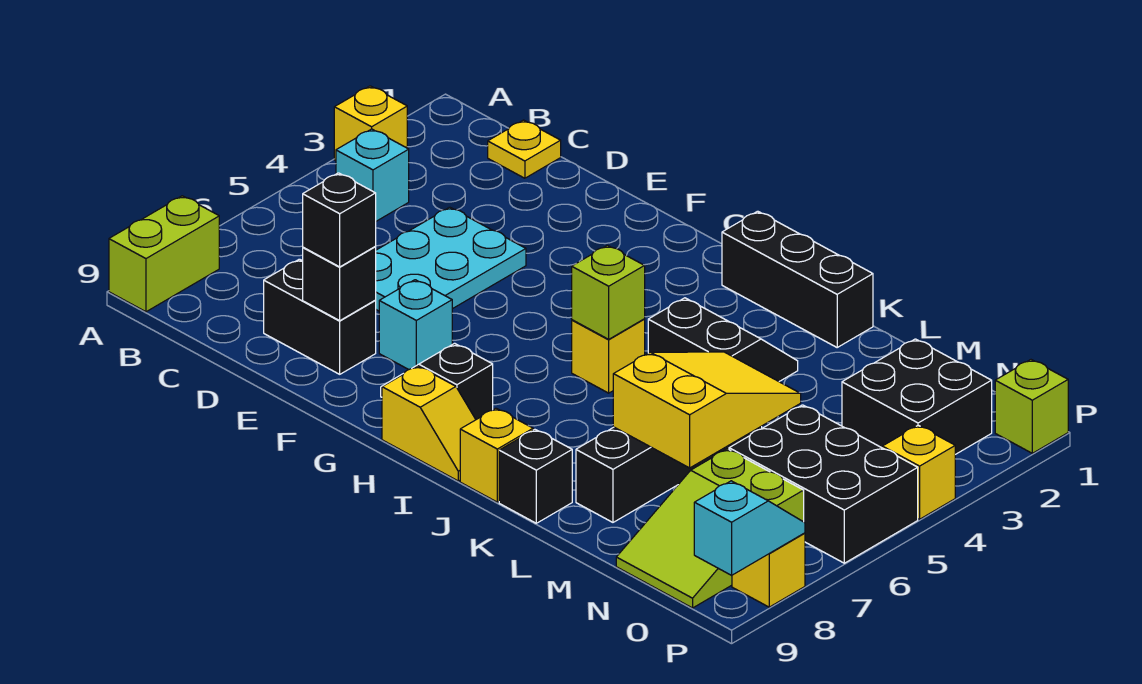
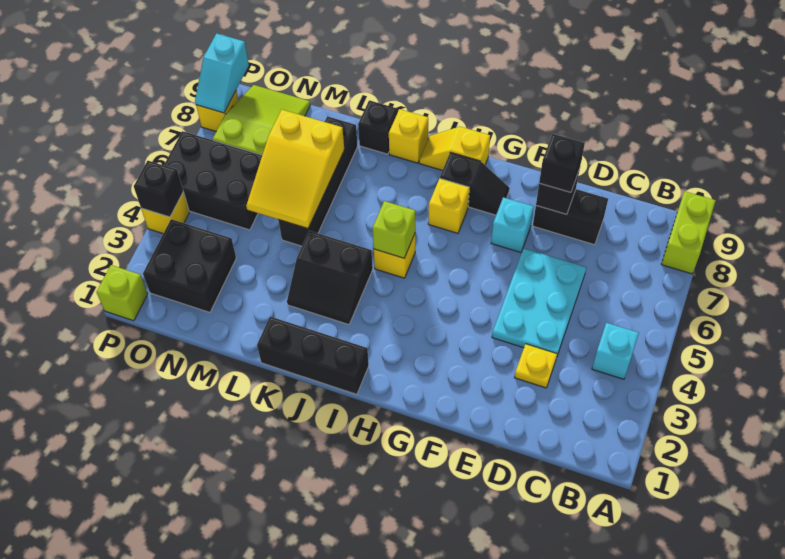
yellow brick A3 level 1 -> yellow brick H7 level 1
yellow plate C1 level 1 -> yellow plate D3 level 1
none -> black brick P4 level 2

